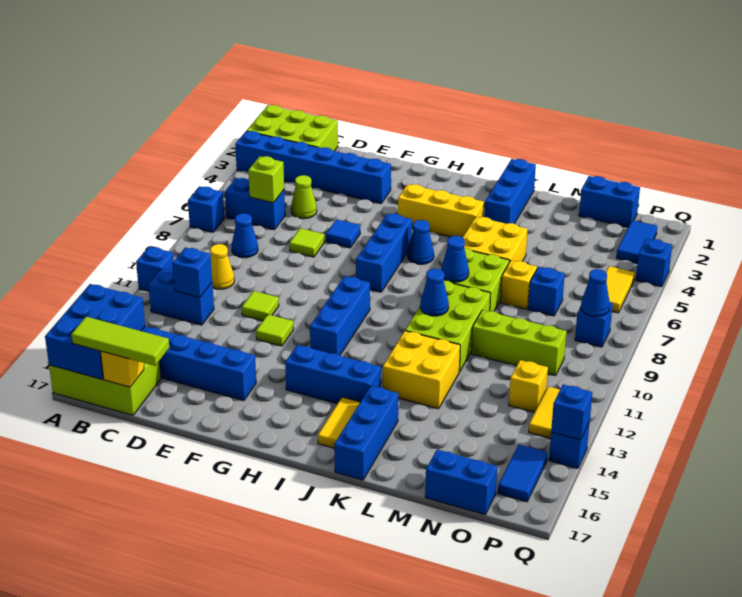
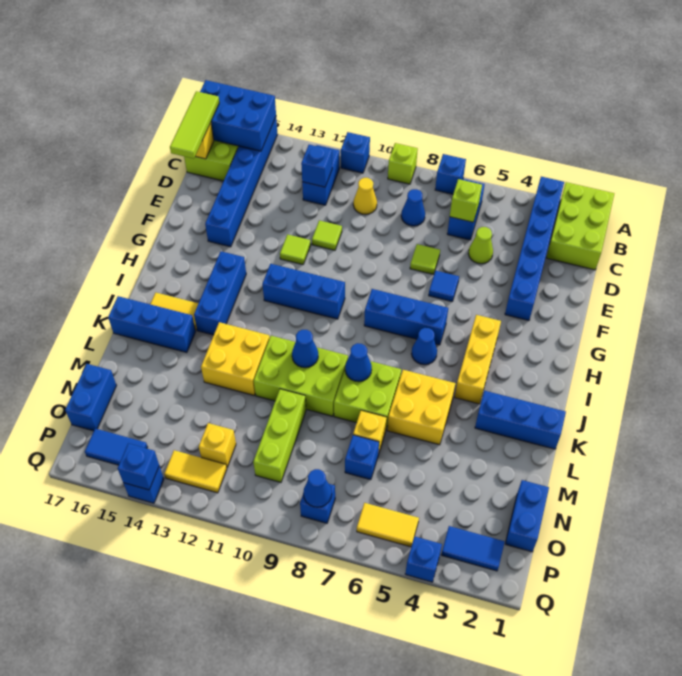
none -> lime brick A9 level 1

